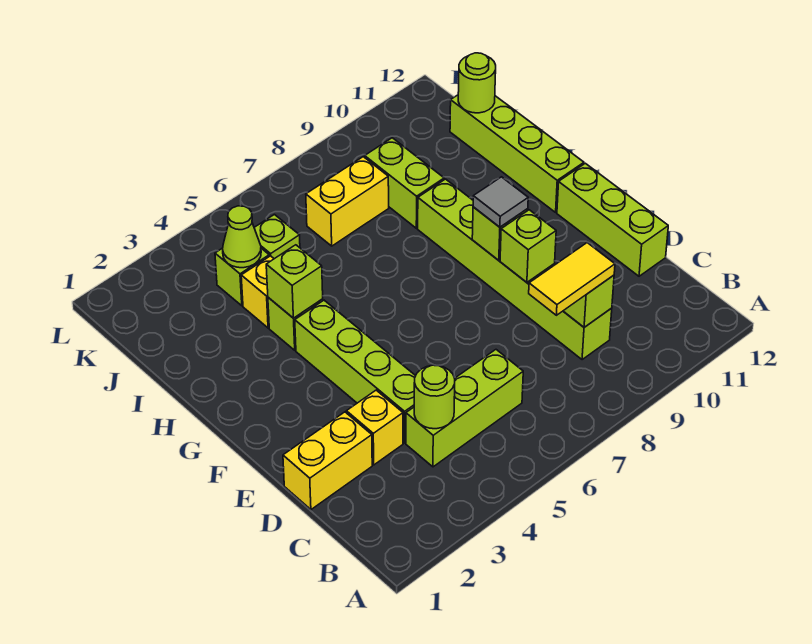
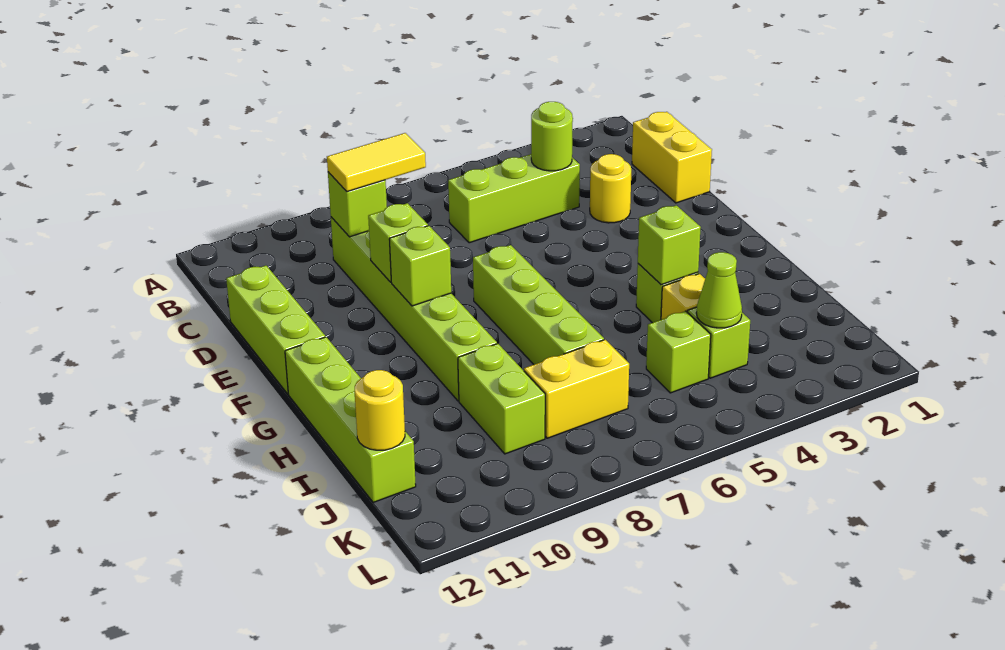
yellow brick D1:D2 level 1 -> yellow brick C1:D1 level 1
yellow brick D3 level 1 -> yellow round brick D3 level 1
lime brick D4:G4 level 1 -> lime brick F7:I7 level 1
grey tile F9 level 3 -> none
lime round brick J12 level 2 -> yellow round brick J12 level 2

